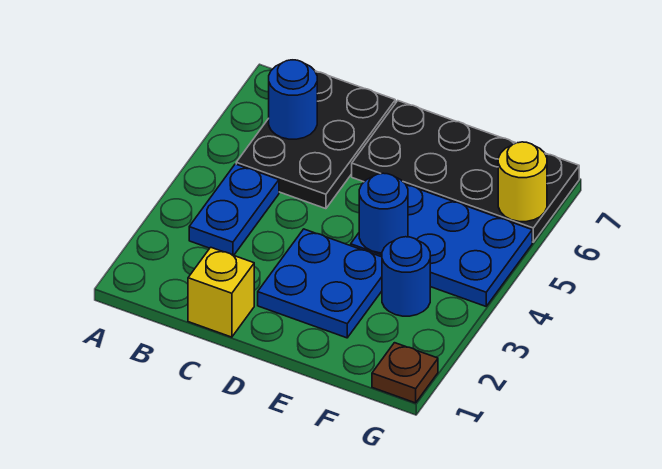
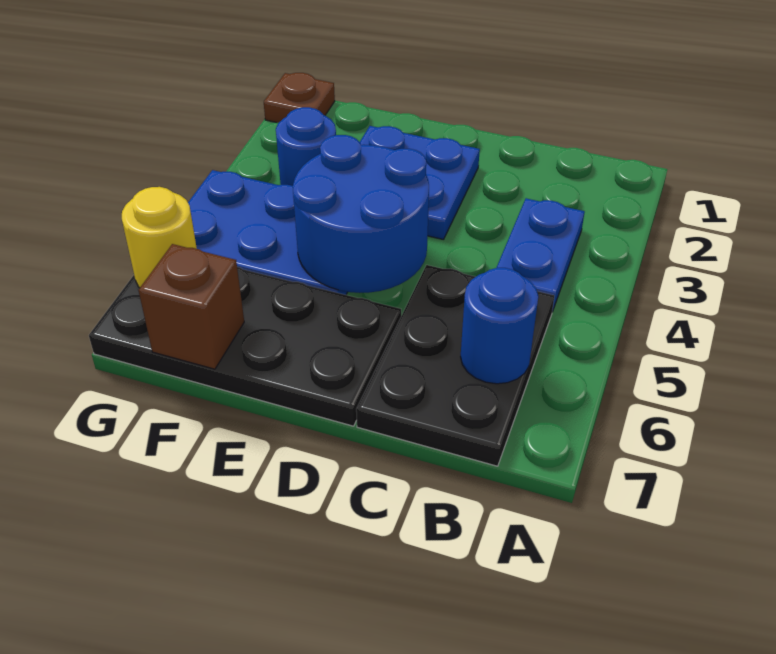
yellow brick C1 level 1 -> none
blue round brick E4 level 2 -> blue round brick D4:E5 level 2
none -> brown brick F7 level 2

